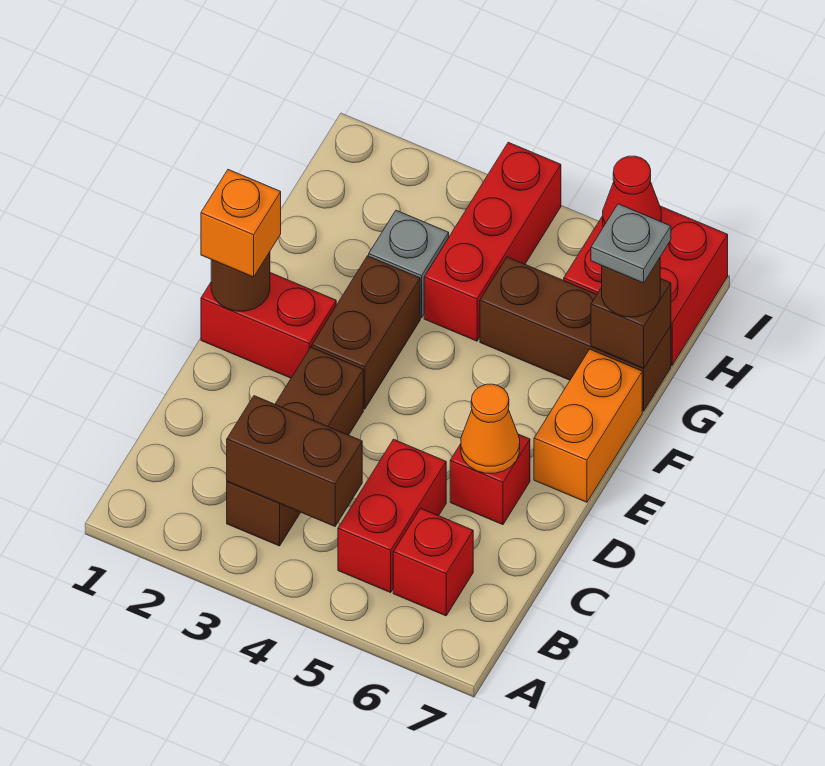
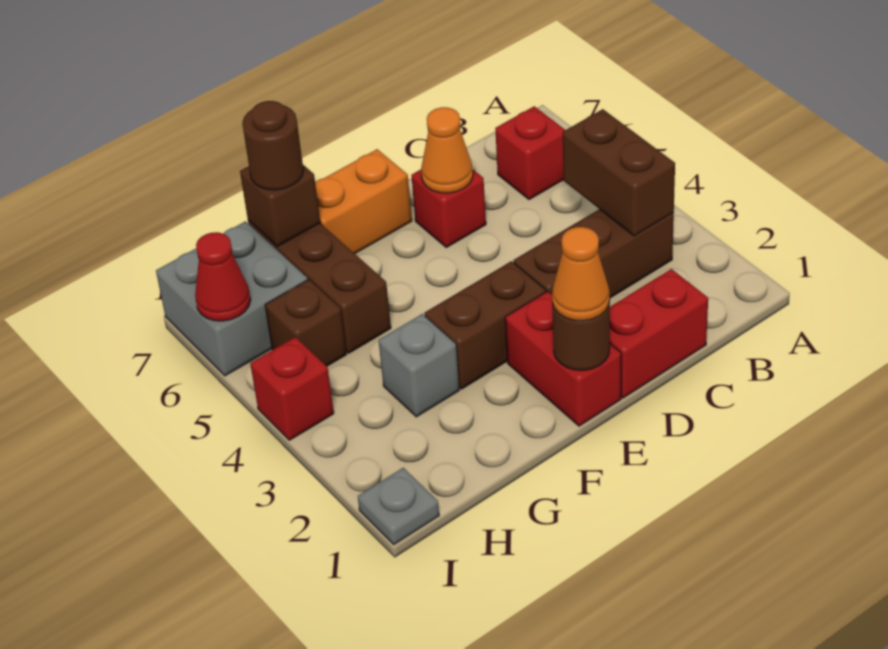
red brick B5:C5 level 1 -> red brick C1:D1 level 1
orange brick E1 level 3 -> orange cone E1 level 3
red brick G4:I4 level 1 -> red brick I4 level 1
grey plate G7 level 4 -> grey plate I1 level 1
none -> brown brick H5 level 1
red brick H6:I7 level 1 -> grey brick H6:I7 level 1

